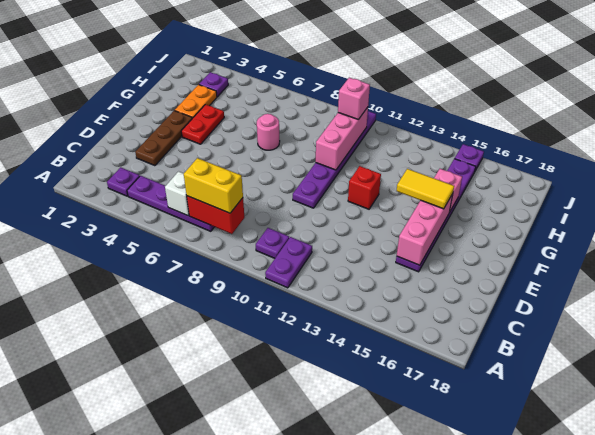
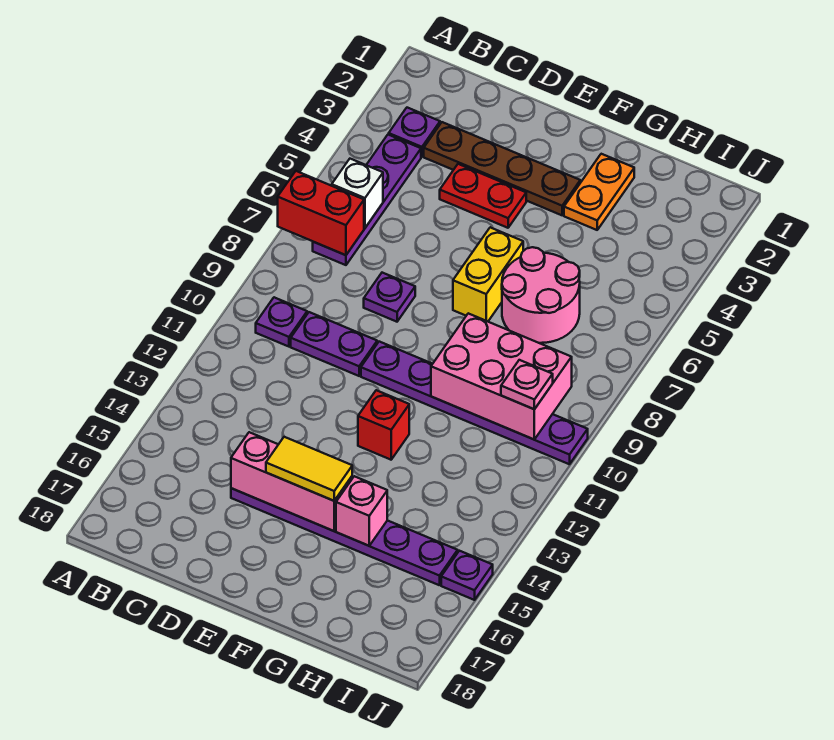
purple plate A11:B11 level 1 -> purple plate C10:D10 level 1
red brick B7:B8 level 2 -> red brick A7:B7 level 2
yellow brick B7:B8 level 3 -> yellow brick F6:F7 level 1
brown plate D3:F3 level 1 -> brown plate C3:F3 level 1
red plate F4:G4 level 1 -> red plate D4:E4 level 1
yellow tile F14:F15 level 3 -> yellow tile E15:F15 level 3
orange plate G3:H3 level 1 -> orange plate G2:G3 level 1
pink round brick G7 level 1 -> pink round brick G6:H7 level 1
pink brick G10:I10 level 2 -> pink brick G9:I10 level 2
purple plate I3 level 1 -> purple plate D8 level 1
pink brick I10 level 3 -> pink plate I10 level 3

